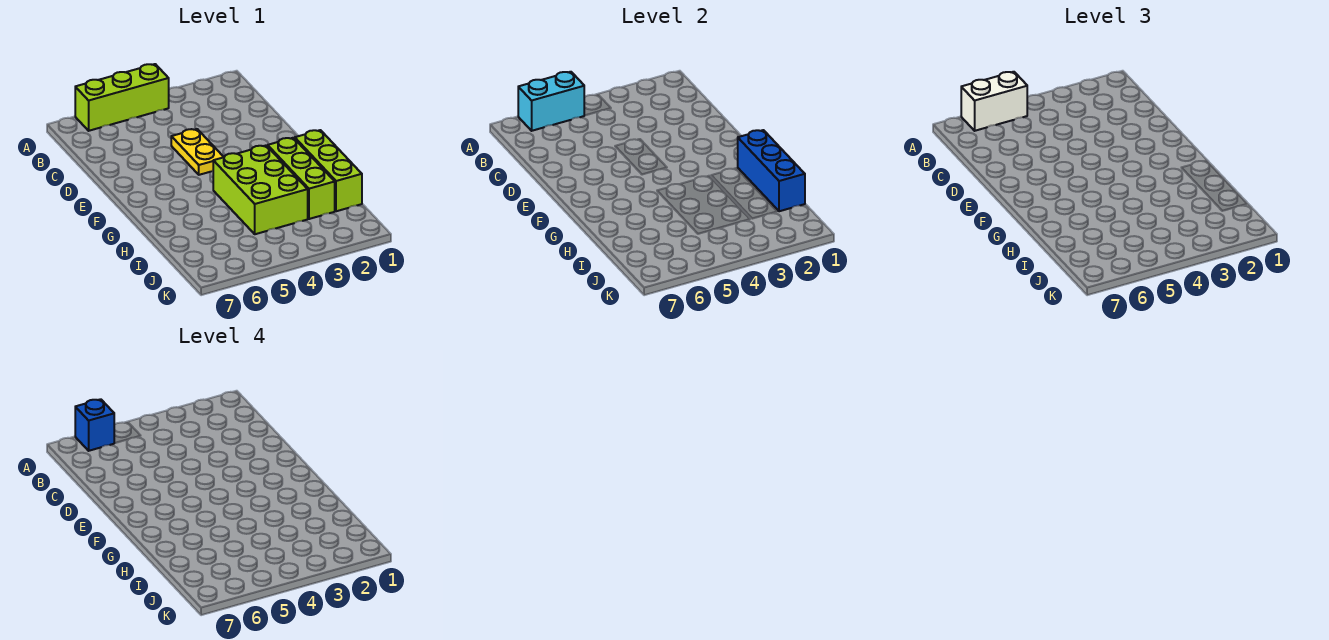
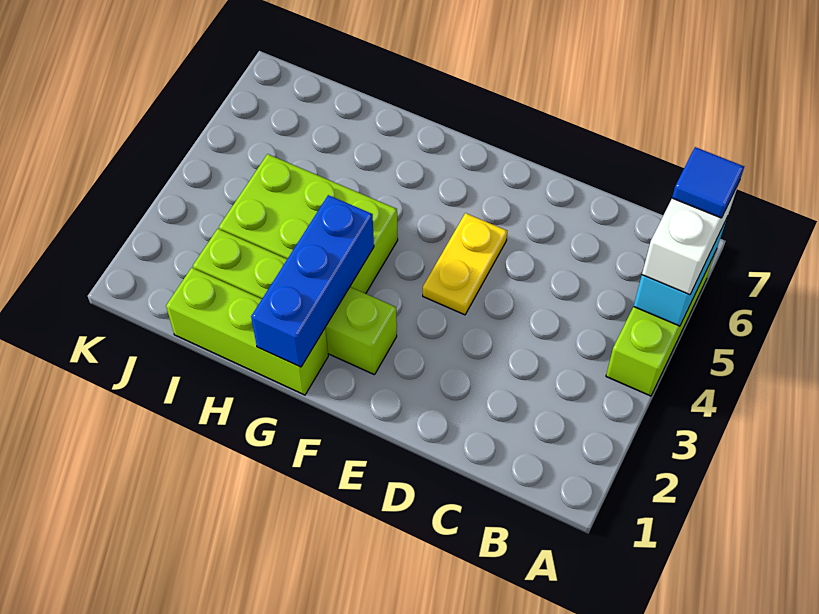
blue brick A6 level 4 -> blue tile A6 level 4
yellow plate D4:E4 level 1 -> yellow plate E4:E5 level 1
blue brick G1:I1 level 2 -> blue brick G1:G3 level 2
lime brick G2:I2 level 1 -> lime brick F2:I2 level 1

